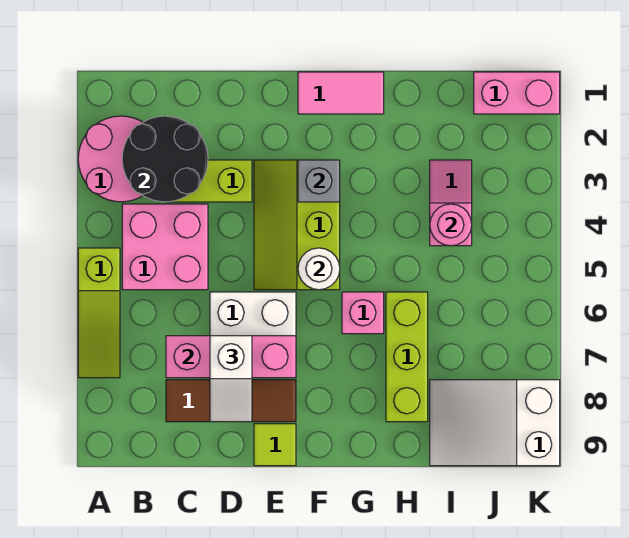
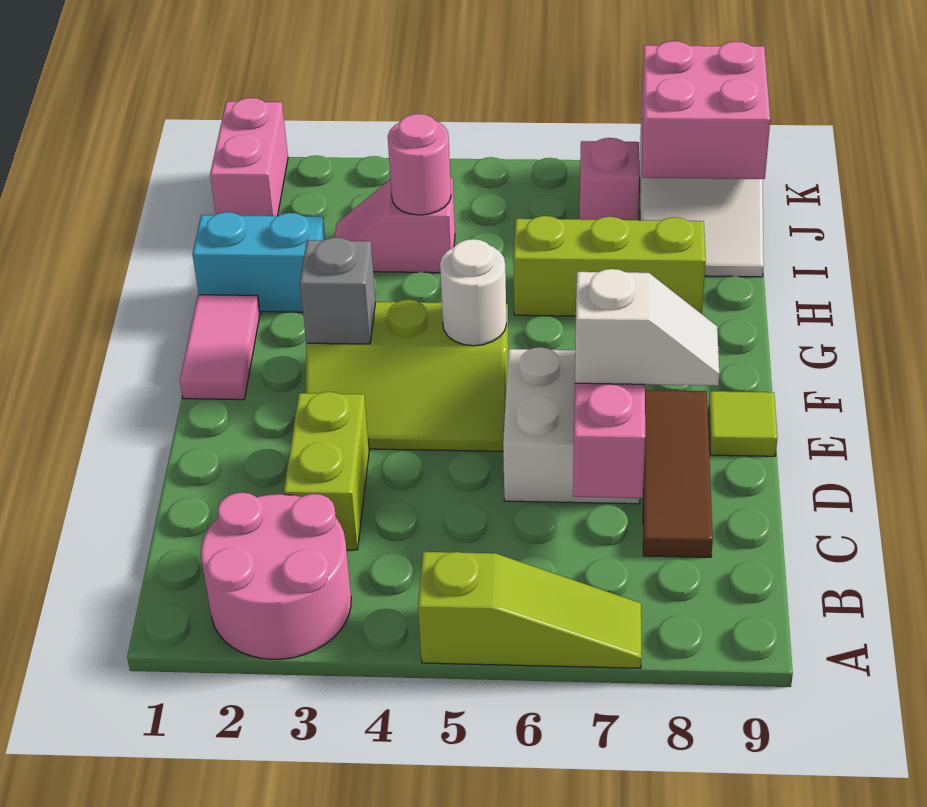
black round brick B2:C3 level 2 -> none
pink brick B4:C5 level 1 -> pink brick J8:K9 level 2
pink brick G6 level 1 -> pink brick J7 level 1
none -> cyan brick H1:H2 level 1

